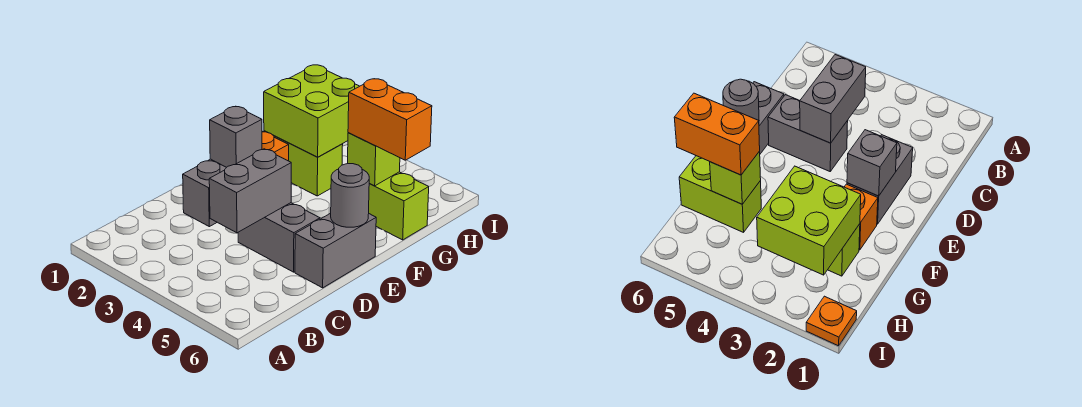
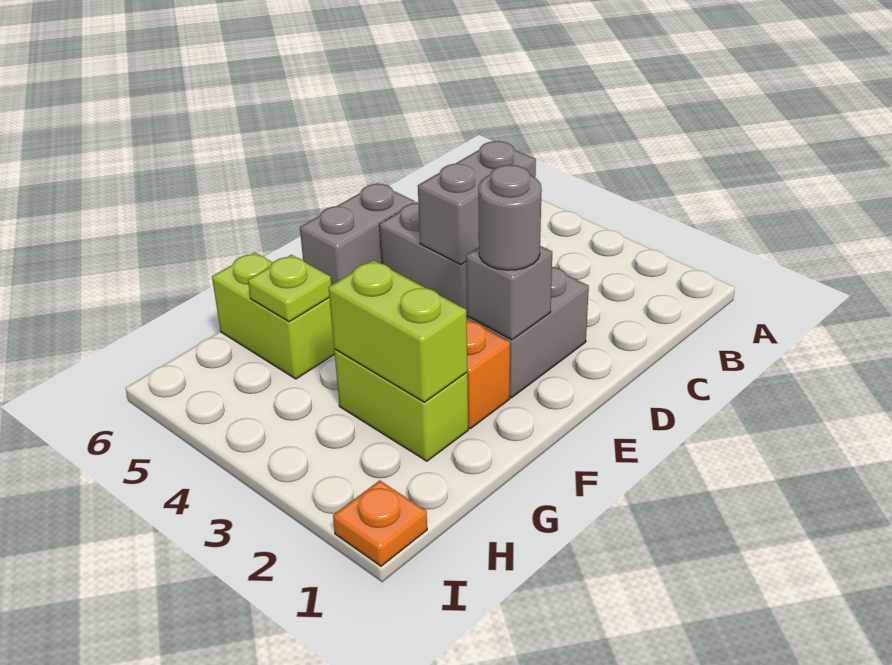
grey round brick E6 level 2 -> grey round brick E2 level 3
lime brick G2:H3 level 2 -> lime brick G2:G3 level 2
lime brick G5 level 2 -> lime plate G5 level 2
orange brick G5:G6 level 3 -> none

